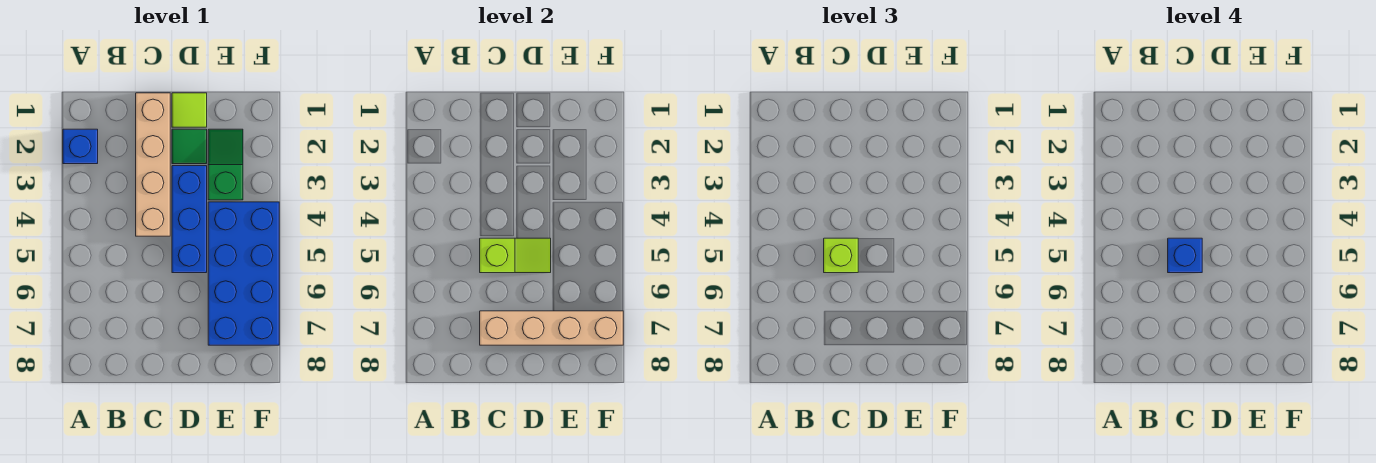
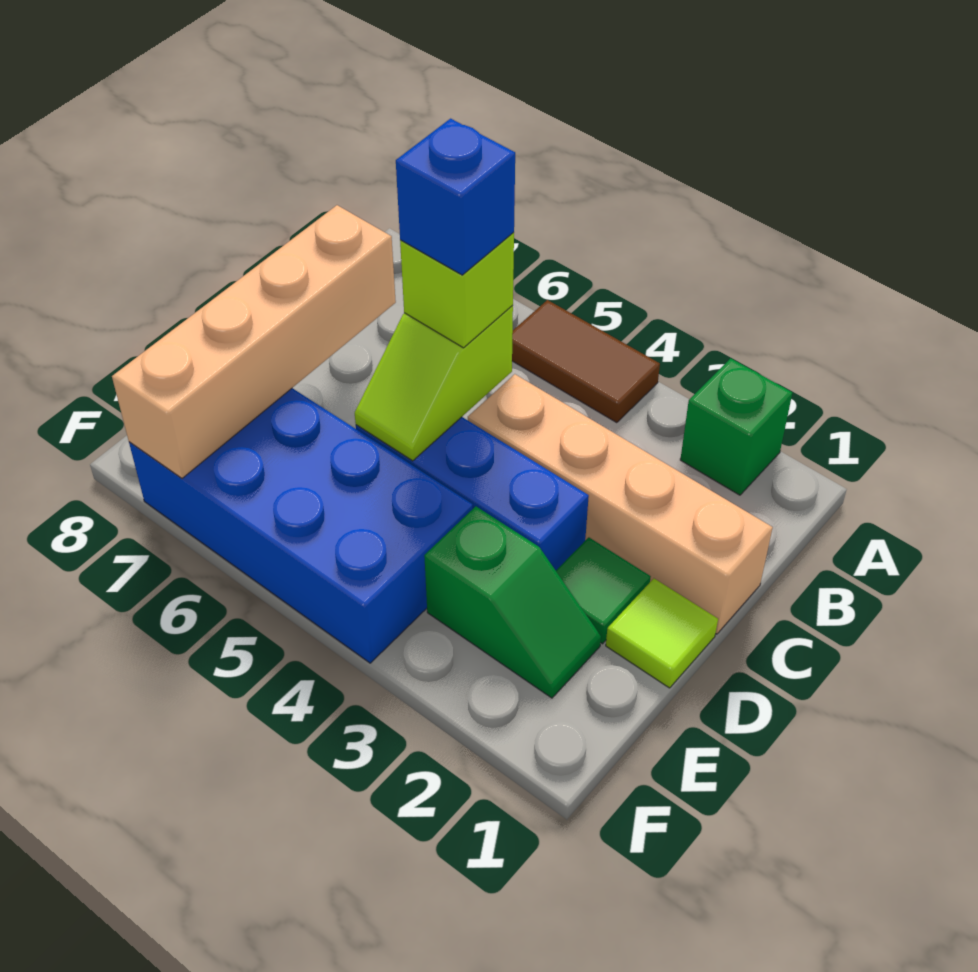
blue brick A2 level 1 -> green brick A2 level 1
none -> brown tile A4:A5 level 1

